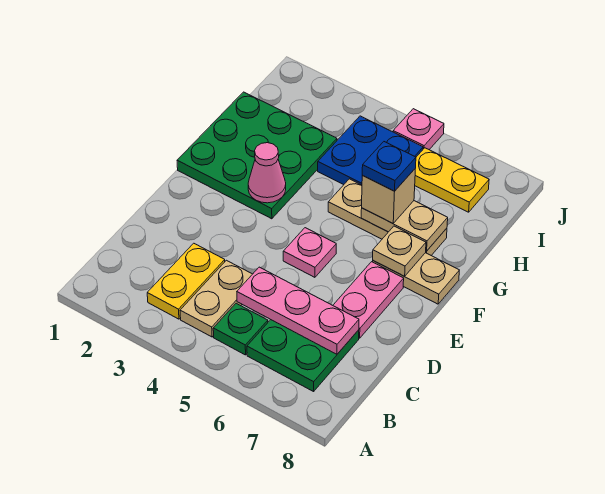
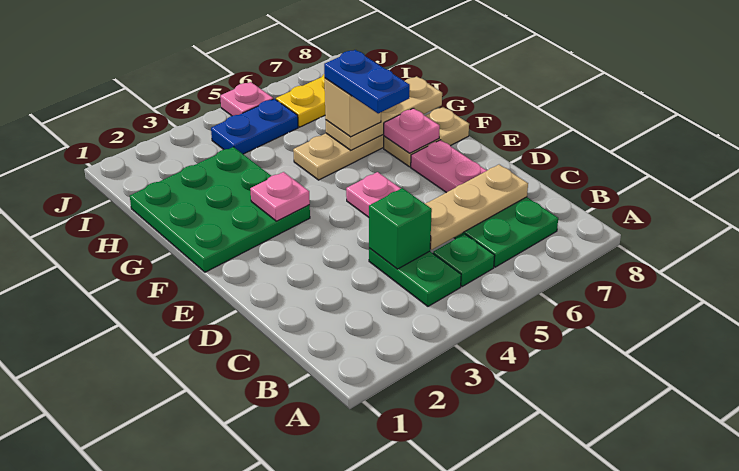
yellow plate B3:C3 level 1 -> none
tan plate B4:C4 level 1 -> green plate B4:C4 level 1
none -> green brick C4 level 2
pink plate C5:C7 level 2 -> tan plate C5:C7 level 2
pink cone F3 level 2 -> pink plate F3 level 2
tan plate F7 level 2 -> pink plate F7 level 2
tan plate G6:G7 level 2 -> tan plate G6:G8 level 2
blue plate G6 level 4 -> blue plate F6:G6 level 4
blue plate H4:I5 level 1 -> blue plate I4:I5 level 1

